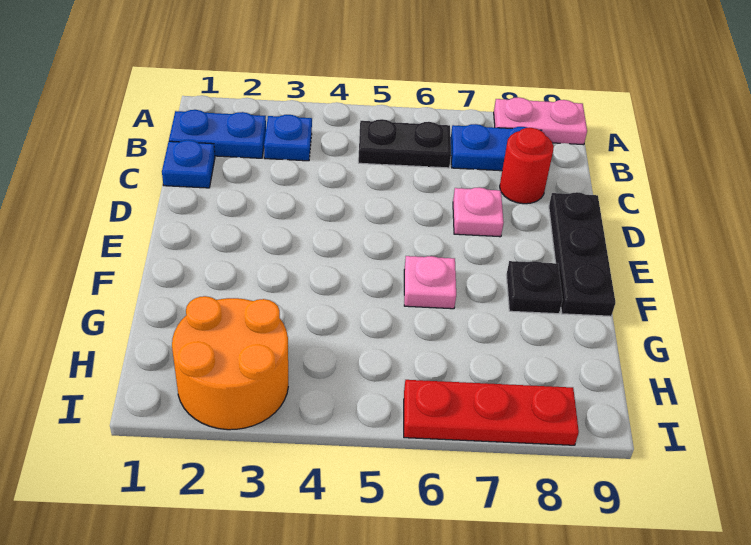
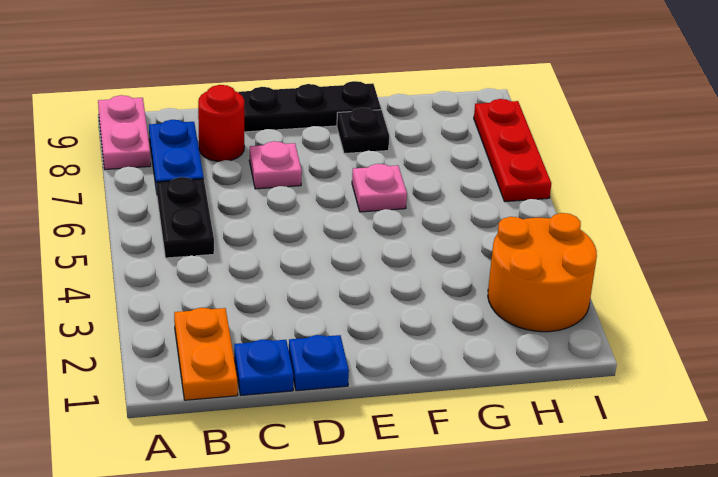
blue plate B1:B2 level 1 -> orange plate B1:B2 level 1
blue plate B3 level 1 -> blue plate D1 level 1

